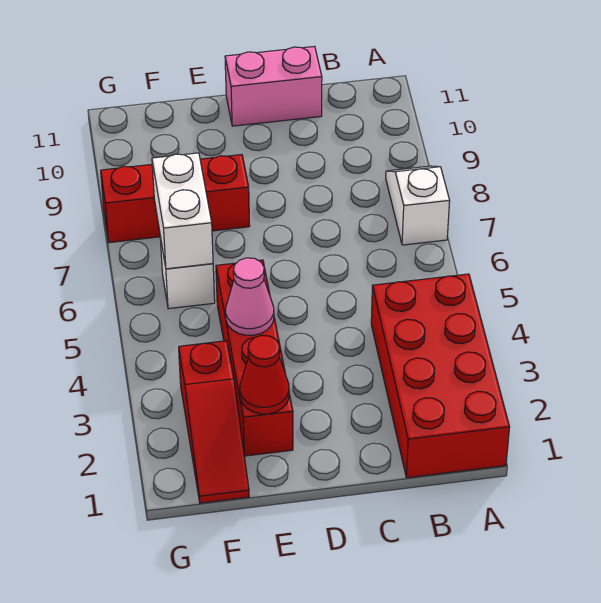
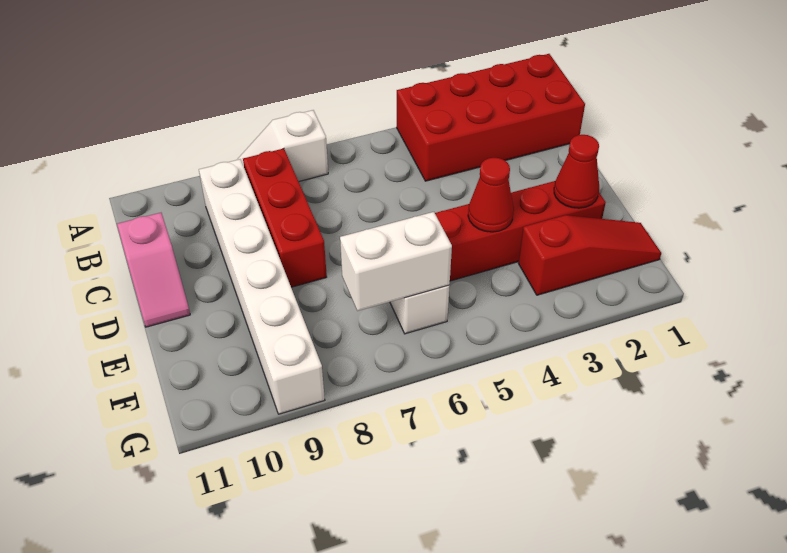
none -> white brick B9:G9 level 1
pink brick C11:D11 level 1 -> pink slope C11:D11 level 1 top C
pink cone E4 level 2 -> red cone E4 level 2
red brick E8:G8 level 1 -> red brick B8:D8 level 1

